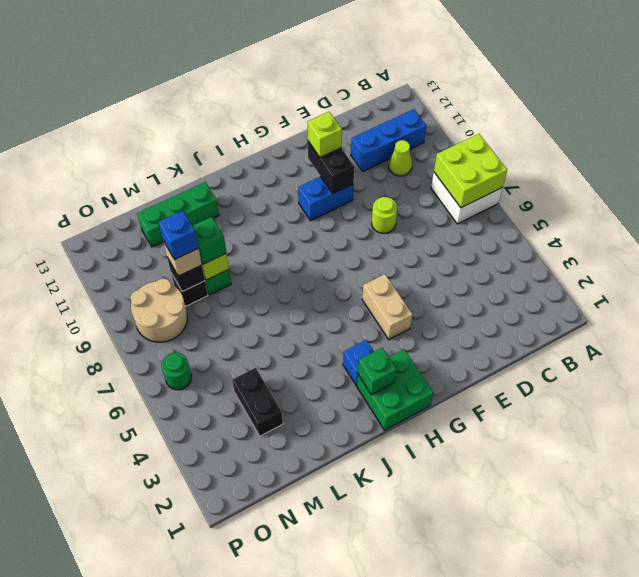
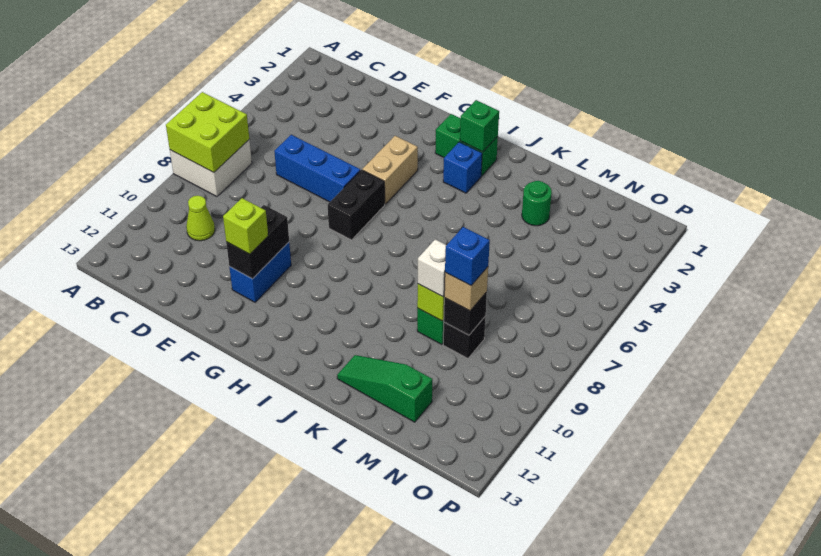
blue brick B11:D11 level 1 -> blue brick D6:F6 level 1
lime round brick E8 level 1 -> none
blue brick F10:G10 level 1 -> blue brick F10:F11 level 1
green brick H1:I2 level 1 -> green brick H2:I2 level 1
green brick K12:M12 level 1 -> green slope K12:M12 level 1 top M
green brick L9 level 3 -> white brick L9 level 3
black brick M3:M4 level 1 -> black brick G6:G7 level 1
tan round brick N8:O9 level 1 -> none
green round brick O6 level 1 -> green round brick L3 level 1

